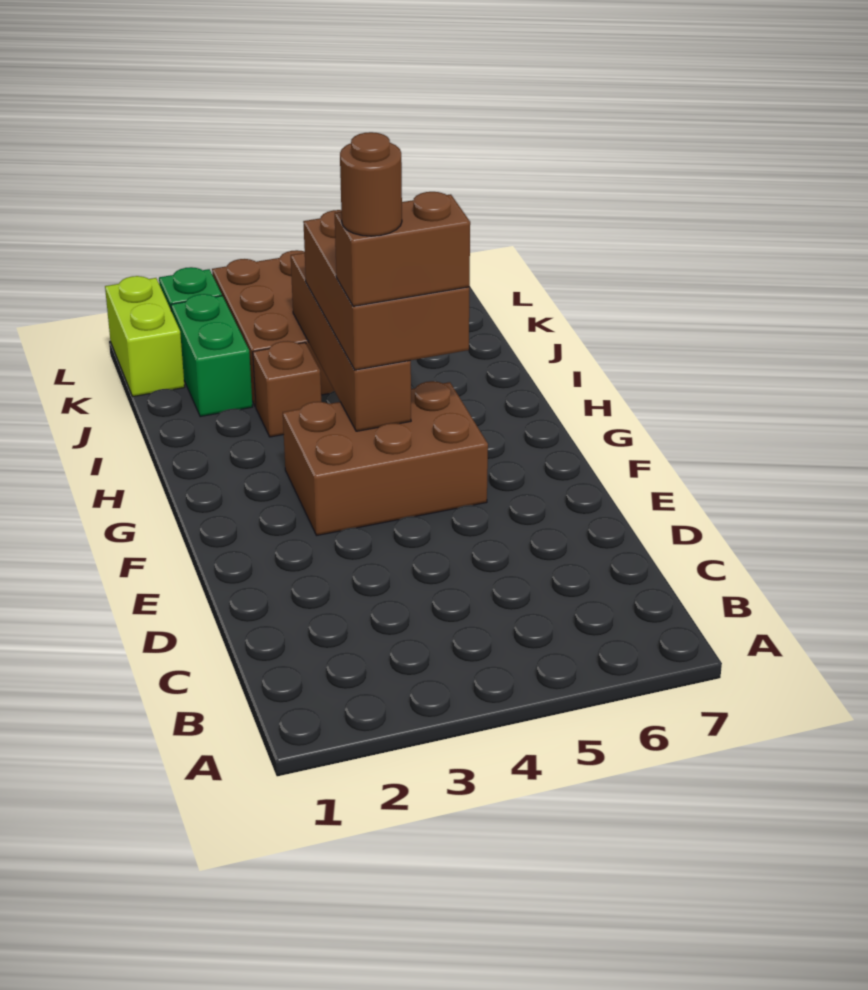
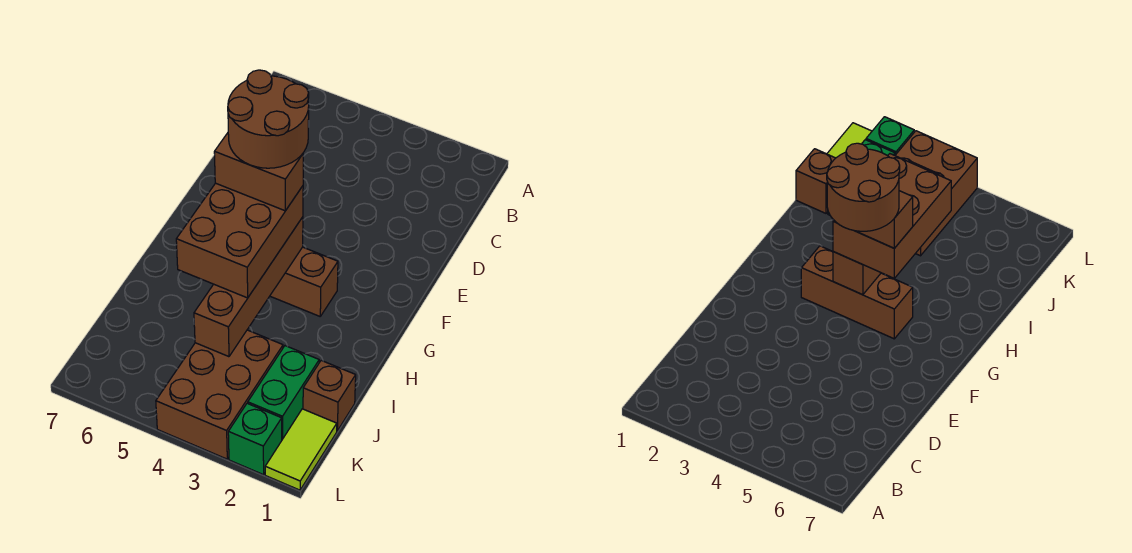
brown brick F3:G5 level 1 -> brown brick G3:G5 level 1
brown round brick G4 level 5 -> brown round brick F4:G5 level 5
brown brick I3 level 1 -> brown brick J1 level 1
lime brick K1:L1 level 1 -> lime tile K1:L1 level 1

